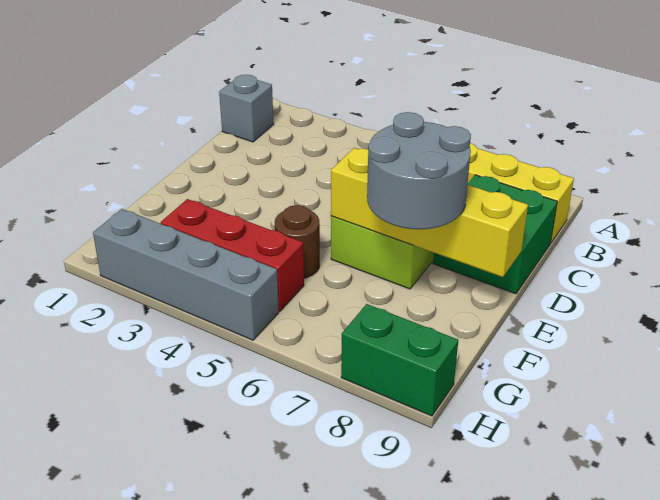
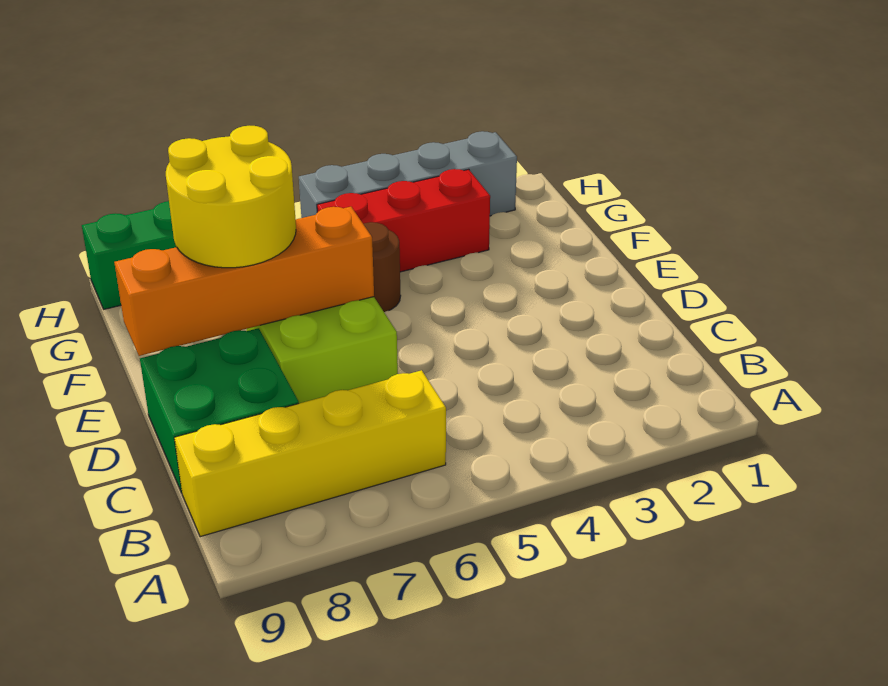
grey brick B1 level 1 -> none
yellow brick E6:E9 level 2 -> orange brick E6:E9 level 2
grey round brick E7:F8 level 3 -> yellow round brick E7:F8 level 3

